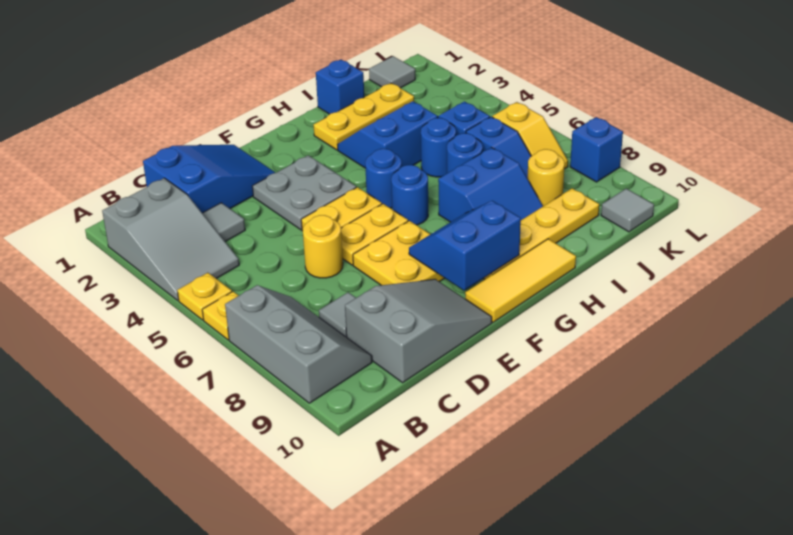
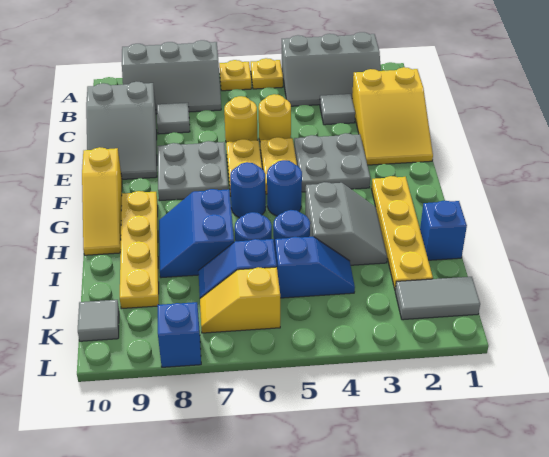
grey slope A2:B4 level 1 top 2 -> grey slope A2:B4 level 1 top A
blue slope C1:E2 level 1 top C -> yellow slope C1:E2 level 1 top C
yellow plate E7:F8 level 1 -> grey plate E7:F8 level 1
blue slope F8:G9 level 2 top 9 -> none
yellow tile F10:H10 level 1 -> yellow slope F10:H10 level 1 top F
yellow plate H2:J2 level 1 -> yellow plate G2:J2 level 1
blue slope H3:I4 level 1 top 4 -> grey slope H3:I4 level 1 top 4
yellow round brick J8 level 1 -> yellow round brick D5 level 1
grey tile K1 level 1 -> grey tile K1:K2 level 1

